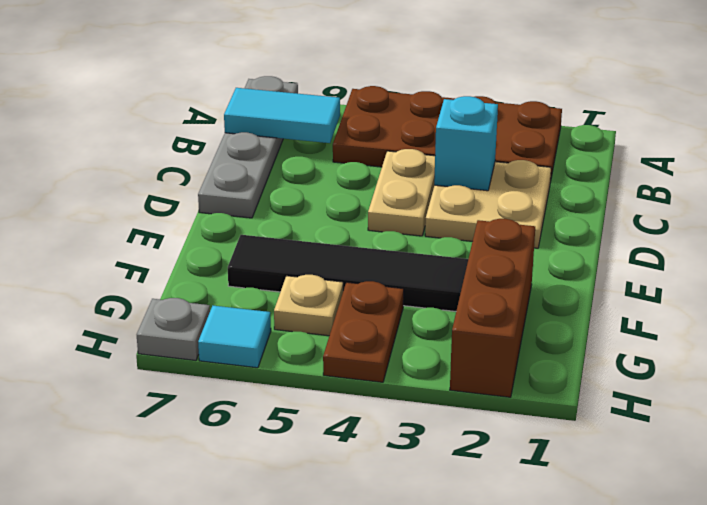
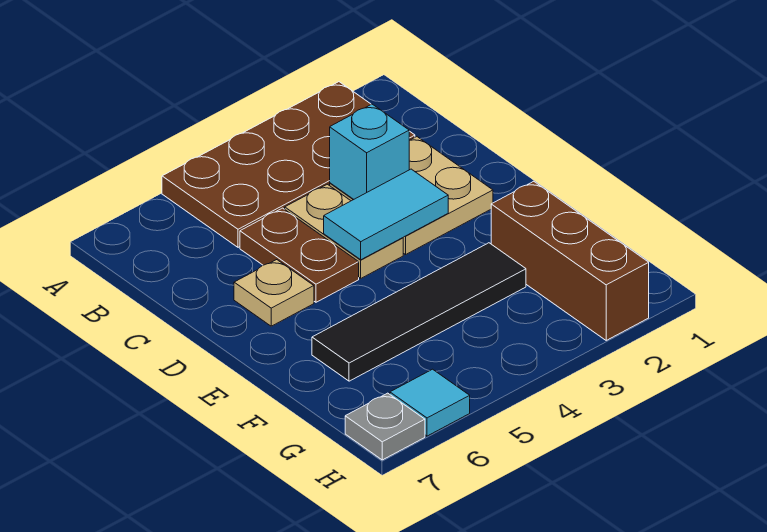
grey plate A7:D7 level 1 -> none
cyan tile B6:B7 level 2 -> cyan tile D3:D4 level 2
brown plate G4:H4 level 1 -> brown plate C5:D5 level 1
tan plate G5 level 1 -> tan plate D6 level 1

